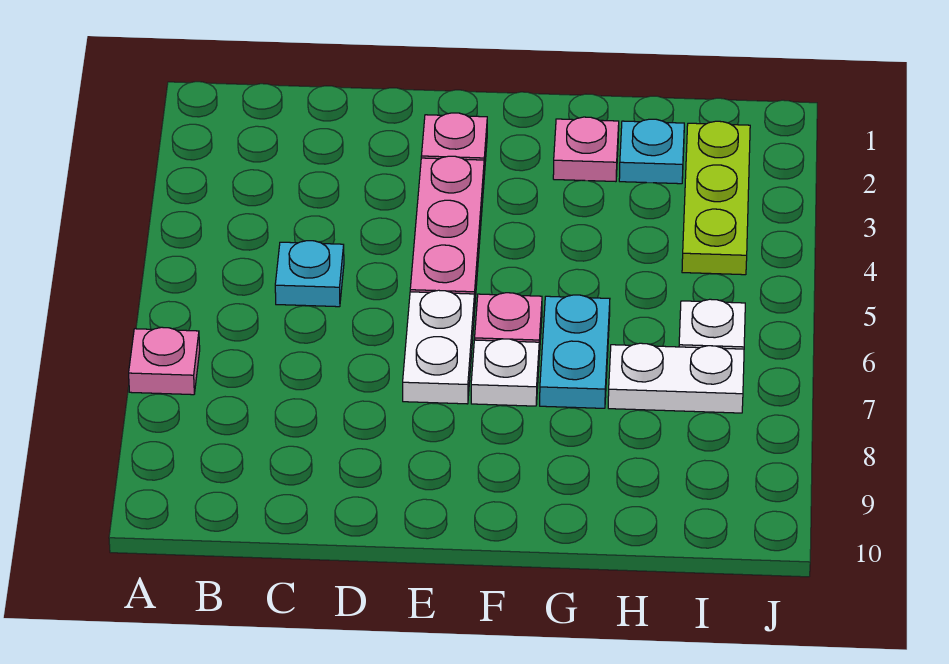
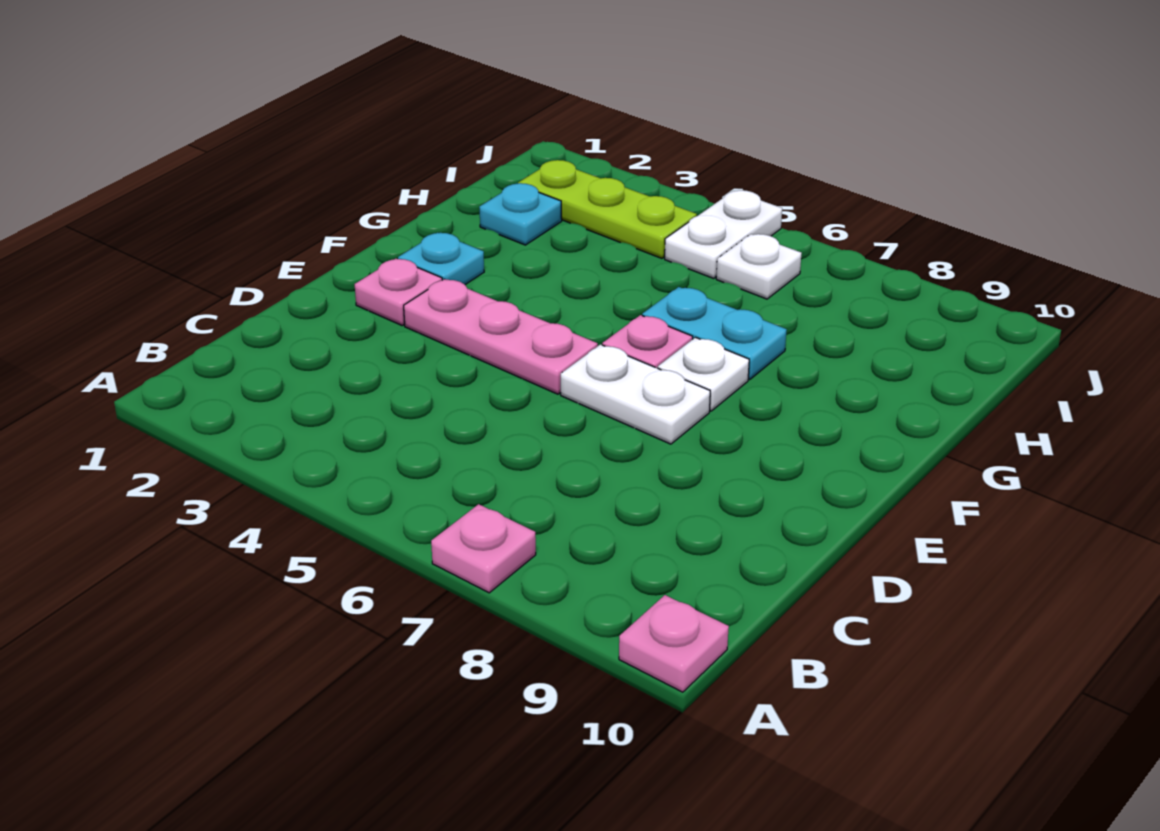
cyan plate C5 level 1 -> cyan plate F2 level 1
pink plate G2 level 1 -> pink plate A10 level 1
white plate H7:I7 level 1 -> white plate I5:J5 level 1

